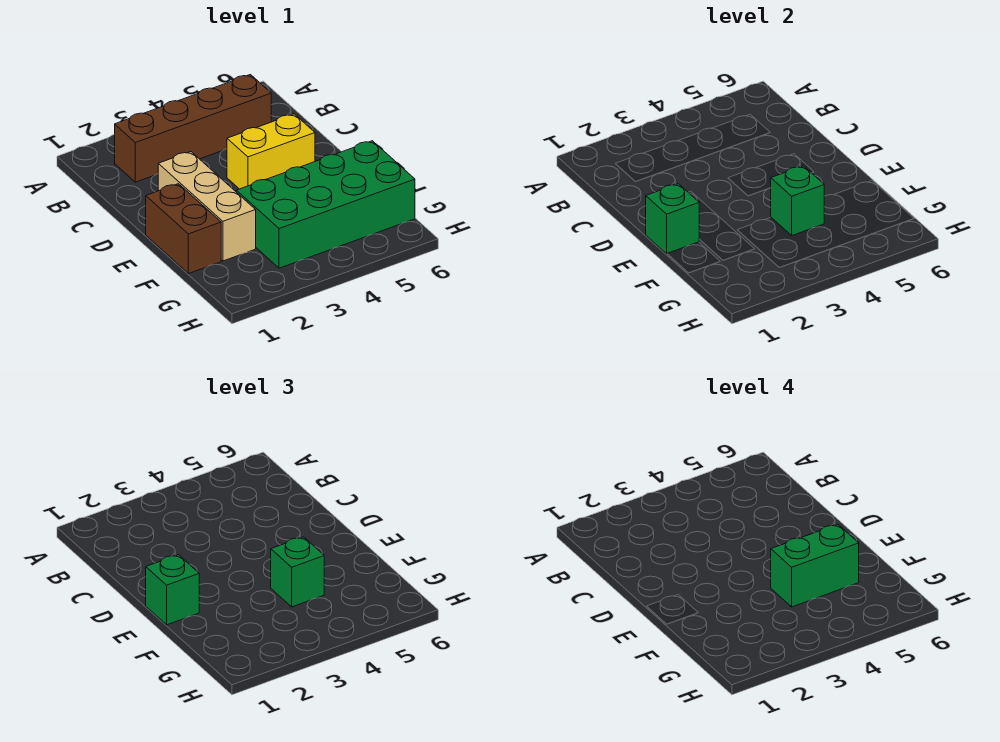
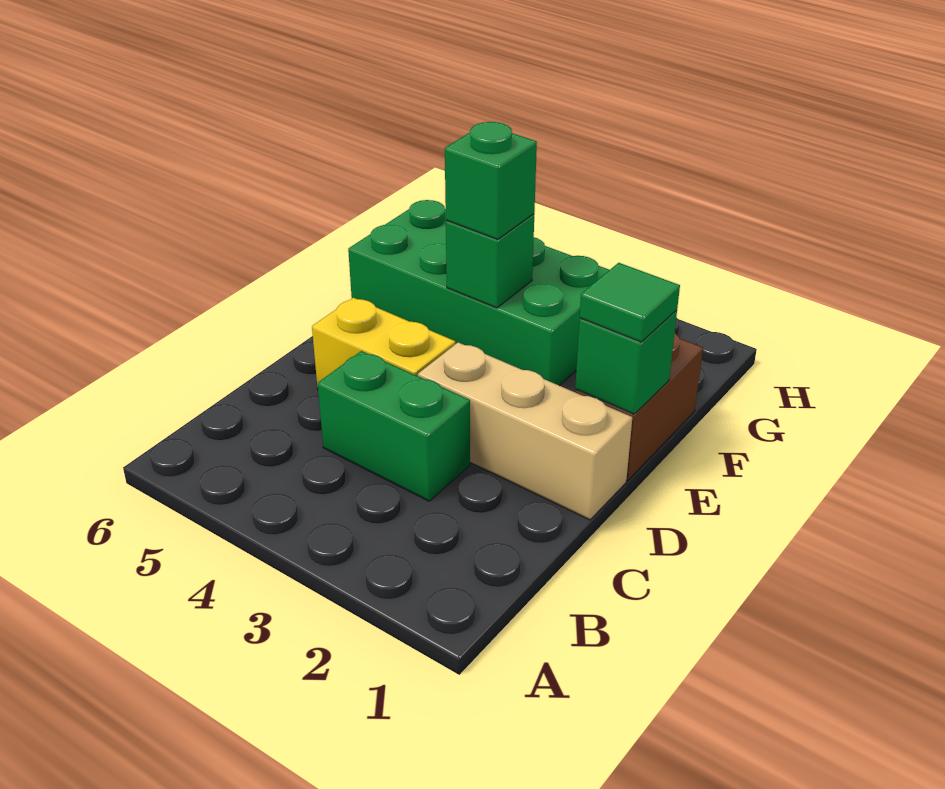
brown brick B2:B5 level 1 -> none
tan brick D2:F2 level 1 -> tan brick D1:D3 level 1
green brick E1 level 3 -> green tile E1 level 3
green brick F4:F5 level 4 -> green brick C3:C4 level 1

